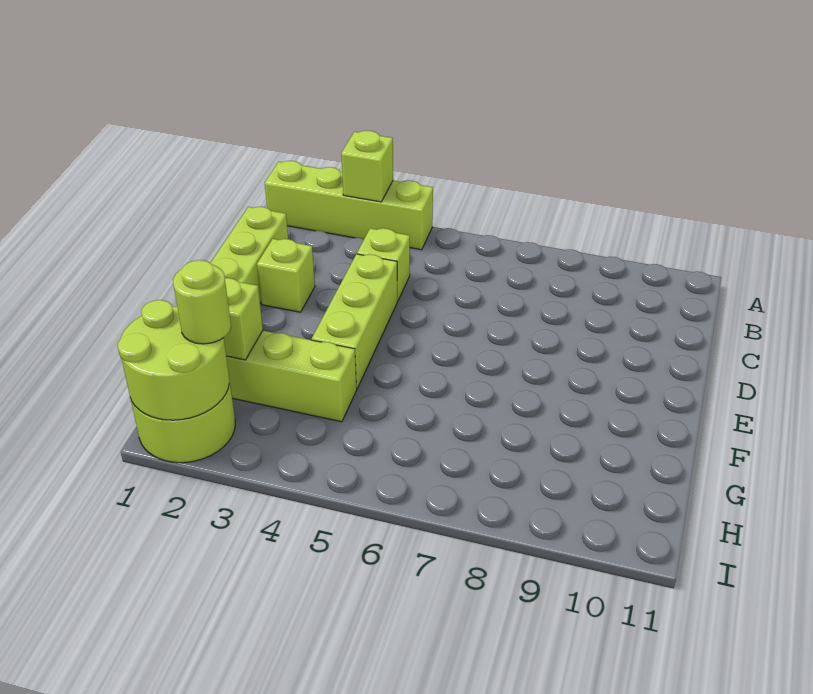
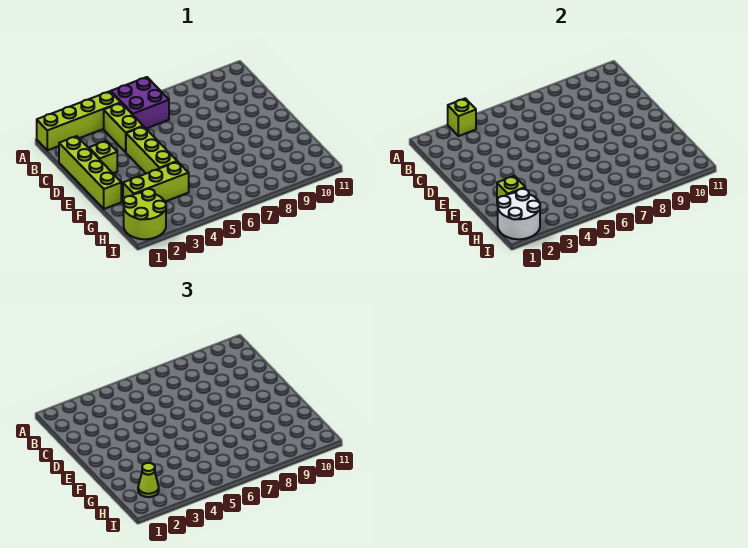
none -> purple brick A5:B6 level 1
lime brick C4 level 1 -> lime brick B4:C4 level 1
lime round brick H1:I2 level 2 -> white round brick H1:I2 level 2
lime round brick H2 level 3 -> lime cone H2 level 3

